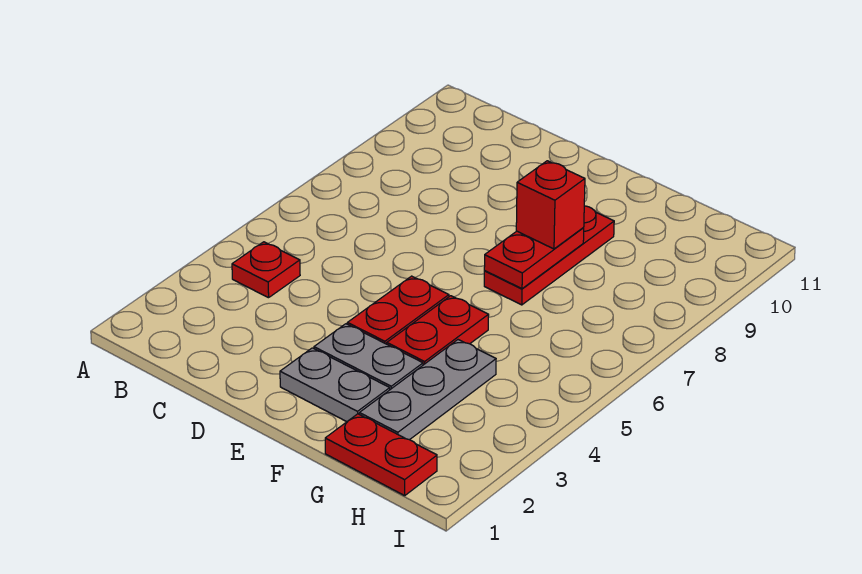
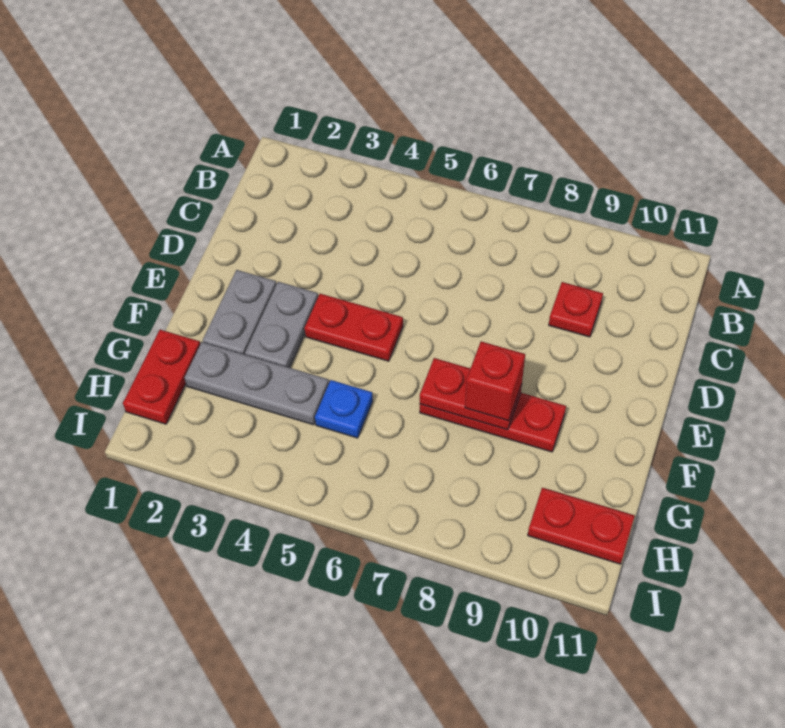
red plate B4 level 1 -> red plate C9 level 1
red plate F4:F5 level 1 -> red plate H10:H11 level 1
none -> blue plate G5 level 1

